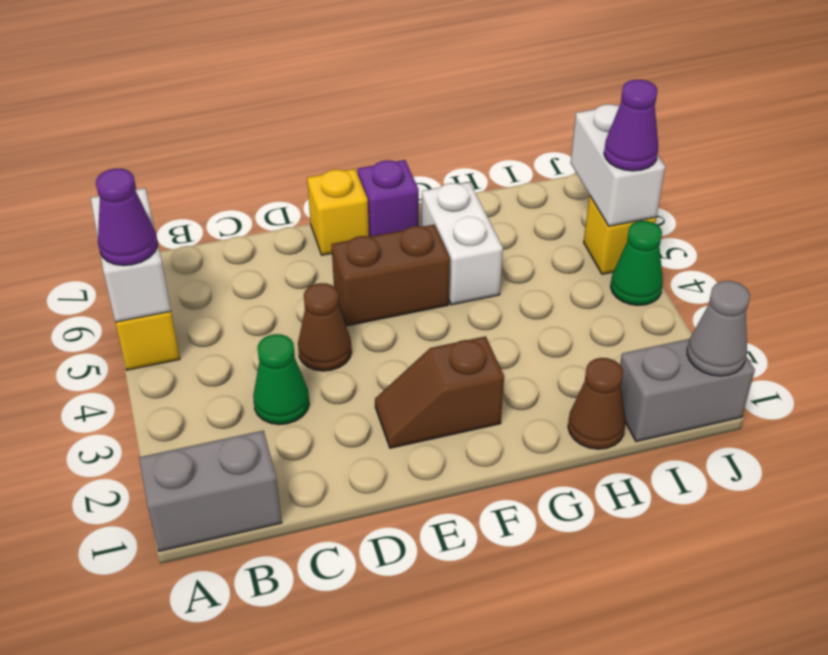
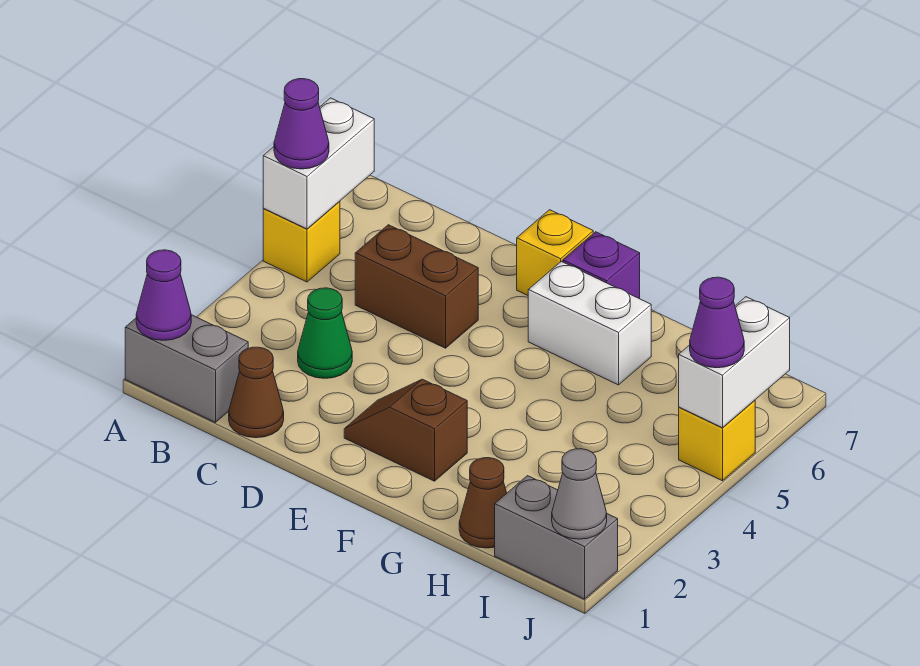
none -> purple cone A1 level 2
brown cone D4 level 1 -> brown cone C1 level 1
brown brick E5:F5 level 1 -> brown brick C5:D5 level 1
white brick G5:G6 level 1 -> white brick F6:G6 level 1
green cone J4 level 1 -> none

